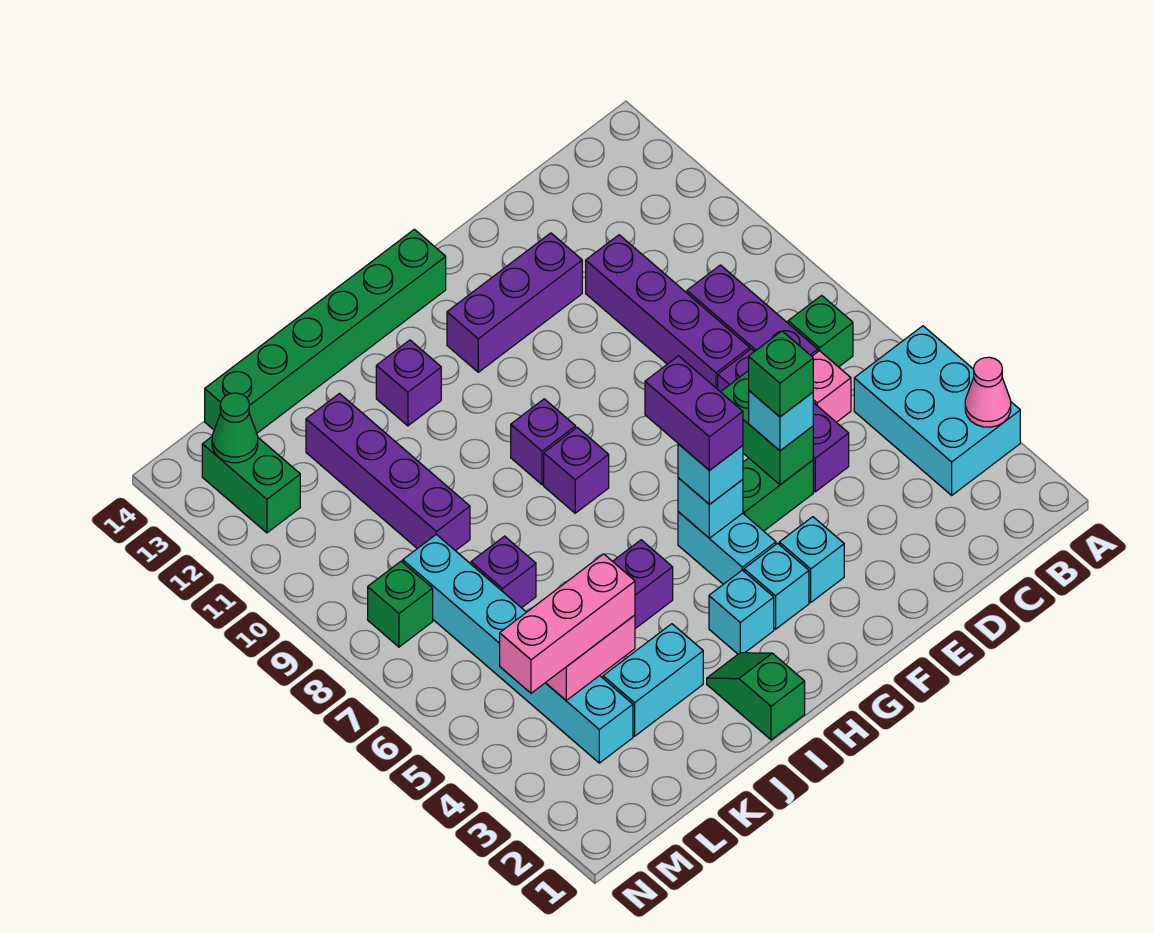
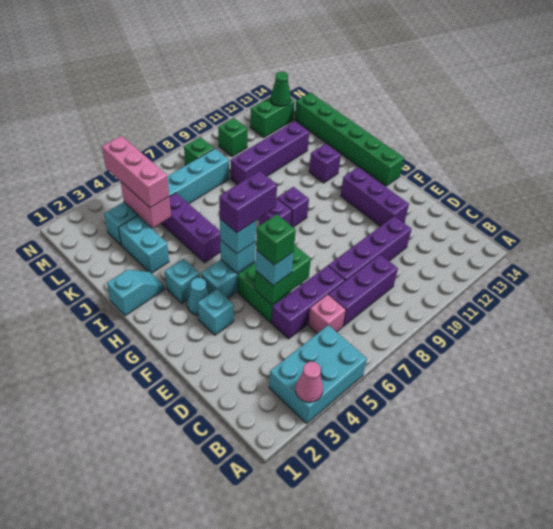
green brick B7 level 1 -> green brick M10 level 1
cyan brick G3 level 1 -> cyan cone G3 level 1
green slope I1:I2 level 1 top 1 -> cyan slope I1:I2 level 1 top 1
purple brick K7 level 1 -> none

